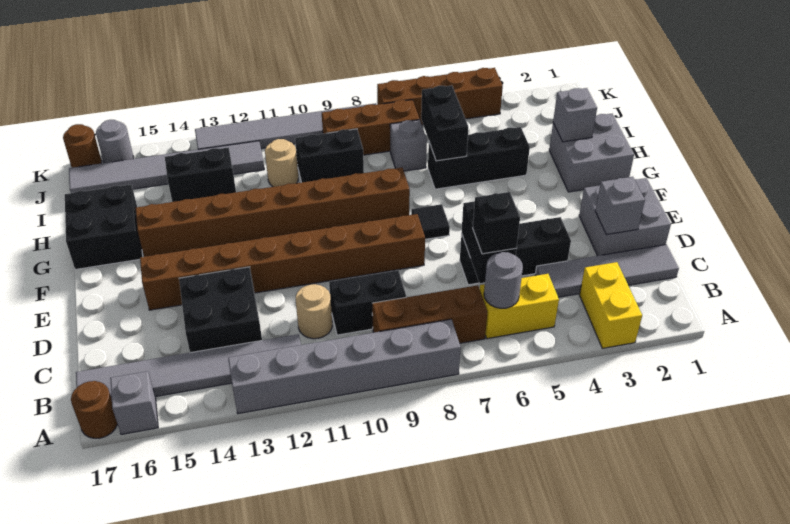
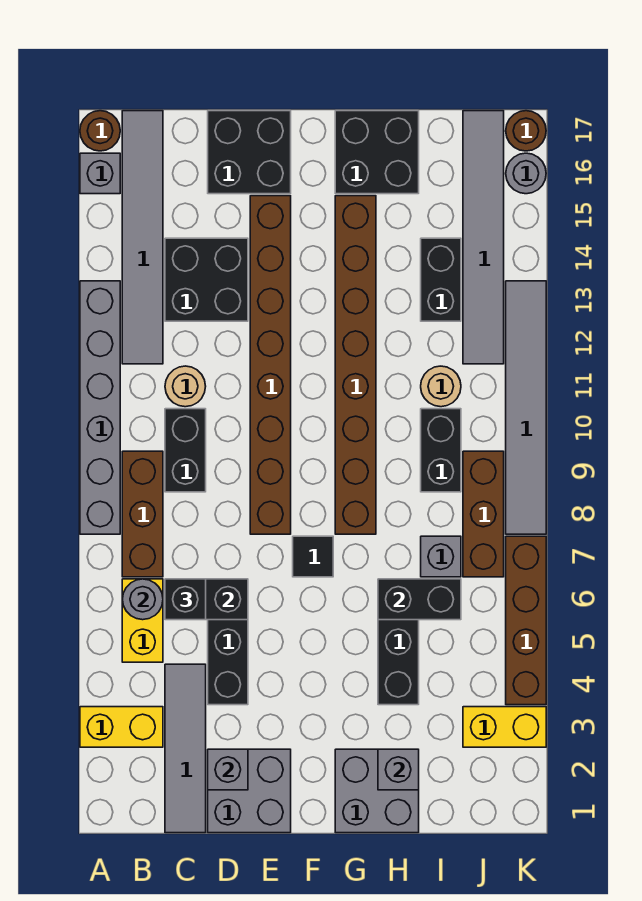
none -> black brick D16:E17 level 1
none -> yellow brick J3:K3 level 1

